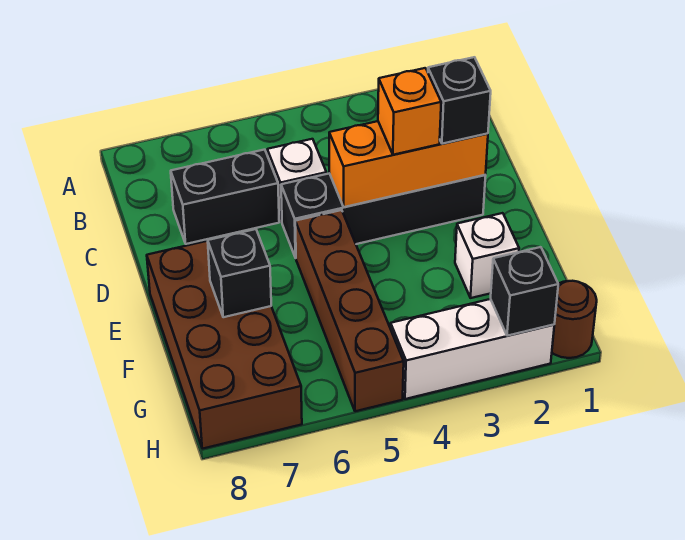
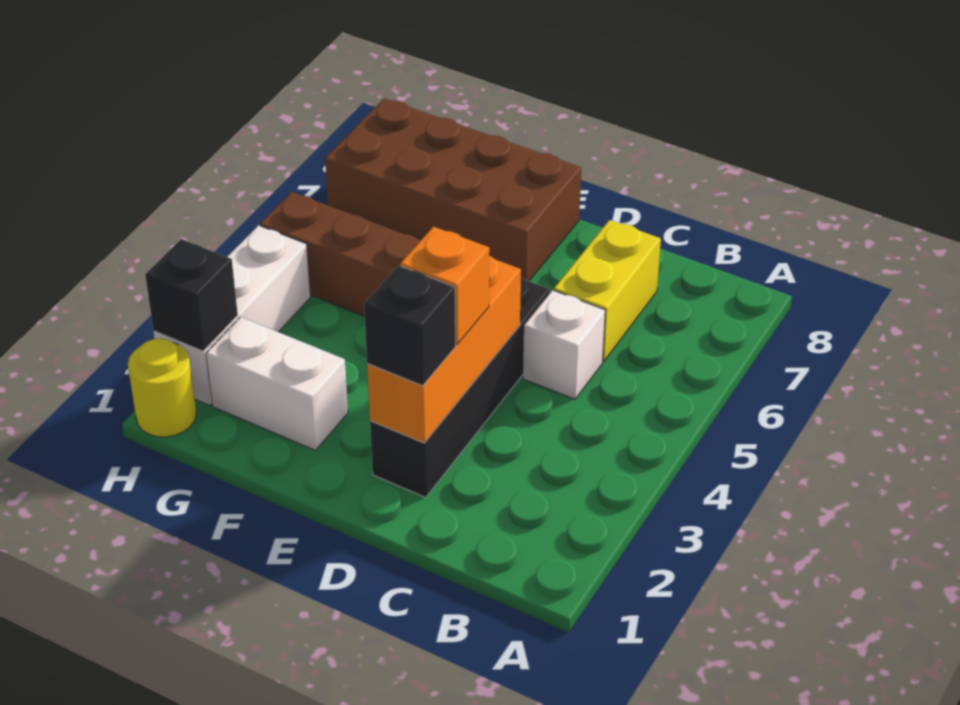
black brick C6:C7 level 1 -> yellow brick C6:C7 level 1
white brick F2 level 1 -> white brick F2:G2 level 1
black brick F7 level 2 -> none
brown round brick H1 level 1 -> yellow round brick H1 level 1

